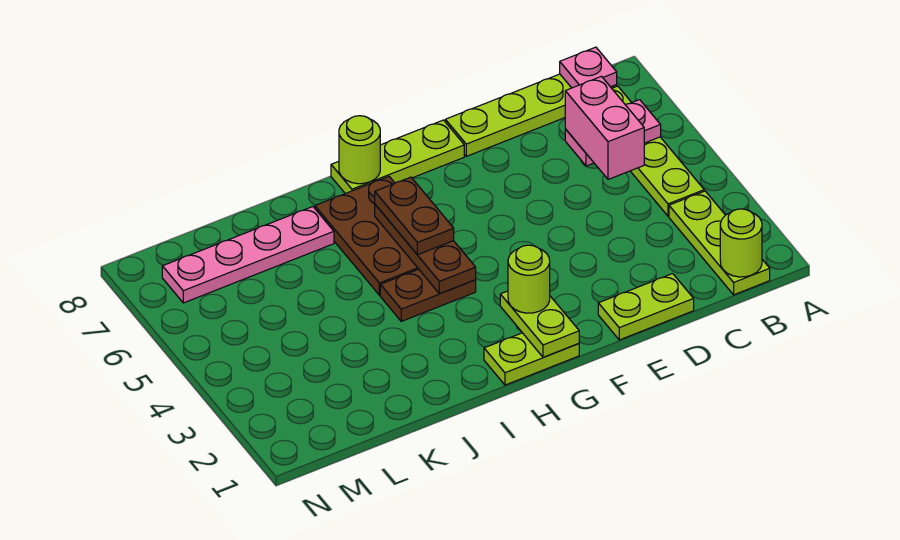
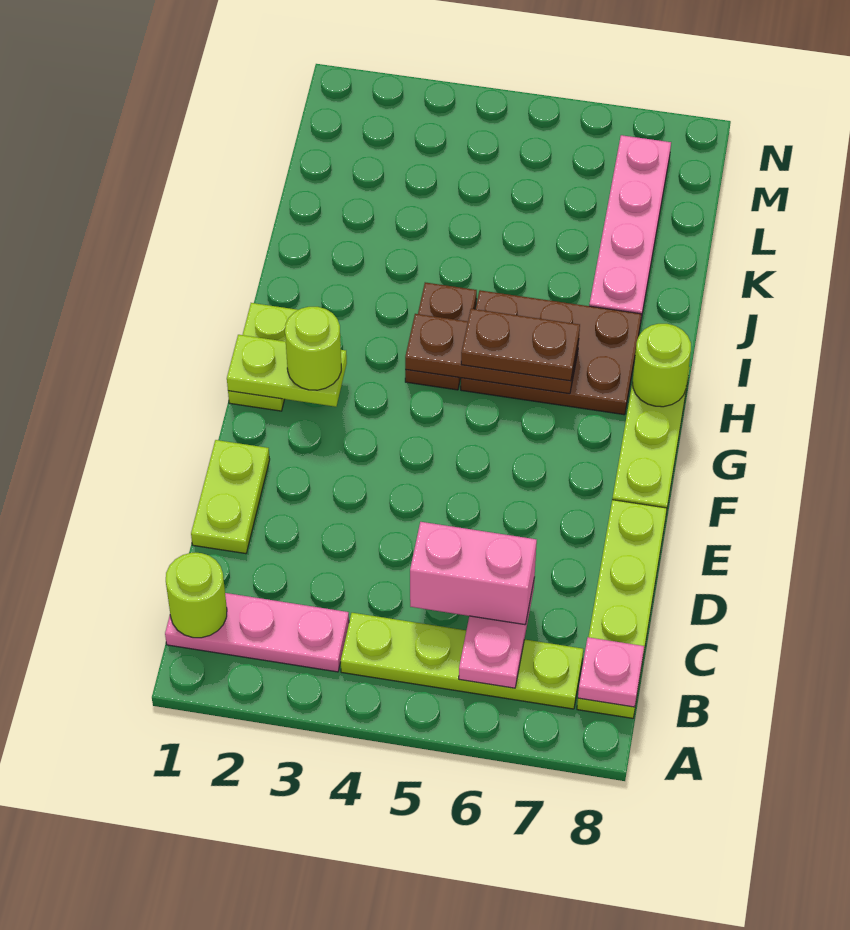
lime plate B1:B3 level 1 -> pink plate B1:B3 level 1

